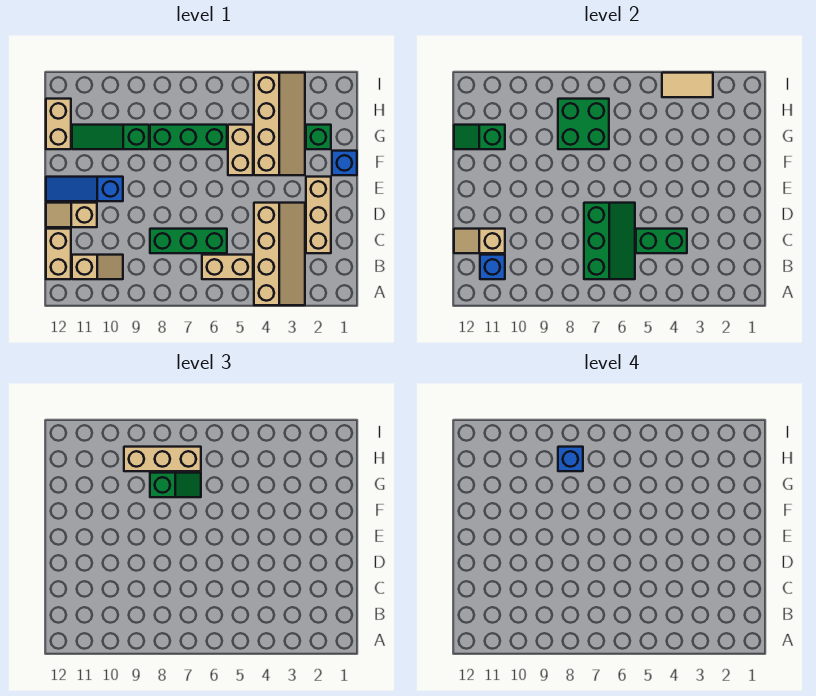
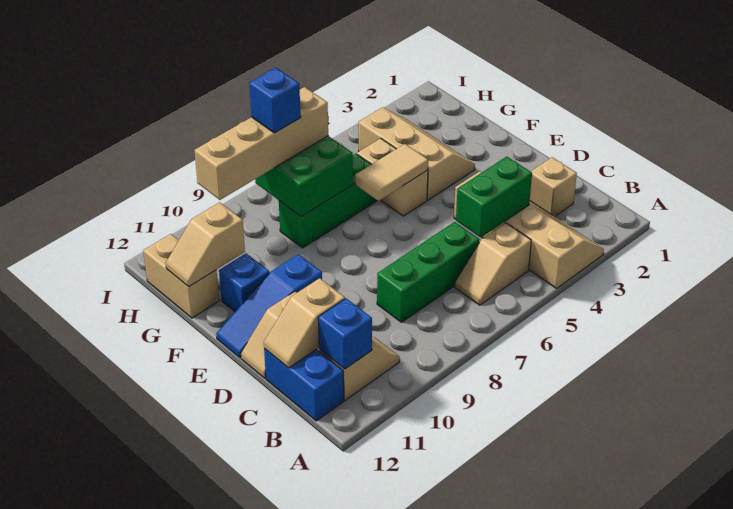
tan brick B5:B6 level 1 -> tan slope B5:B6 level 1 top 5
green slope B6:D7 level 2 top 7 -> none
tan brick B12:C12 level 1 -> blue brick B12:C12 level 1
tan brick C2:E2 level 1 -> tan brick C2 level 1
blue brick F1 level 1 -> blue brick F11 level 1
tan slope F3:I4 level 1 top 4 -> tan slope F3:H4 level 1 top 4
green brick G2 level 1 -> none
green slope G7:G8 level 3 top 8 -> none
green slope G9:G11 level 1 top 9 -> none
green slope G11:G12 level 2 top 11 -> tan slope G11:G12 level 2 top 11
tan brick H7:H9 level 3 -> tan brick H7:H10 level 3
tan tile I3:I4 level 2 -> tan tile F5:F6 level 2

